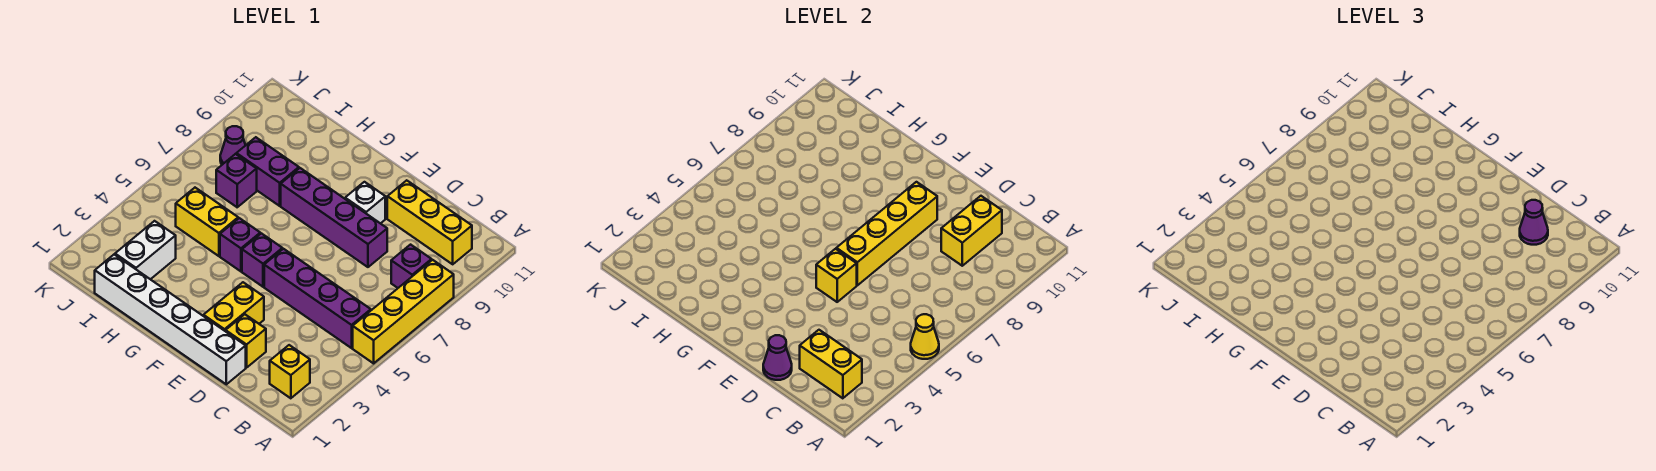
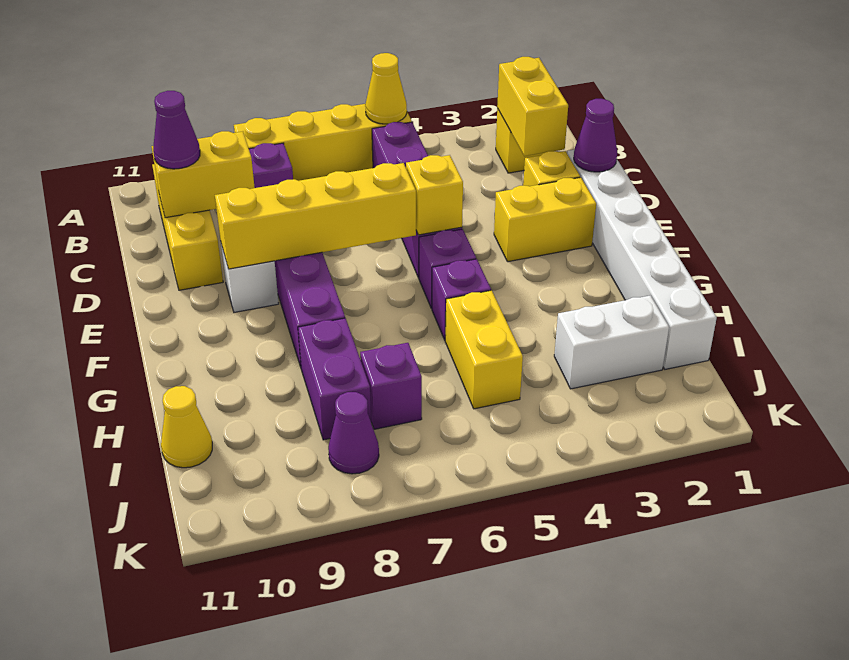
none -> yellow cone I11 level 1

